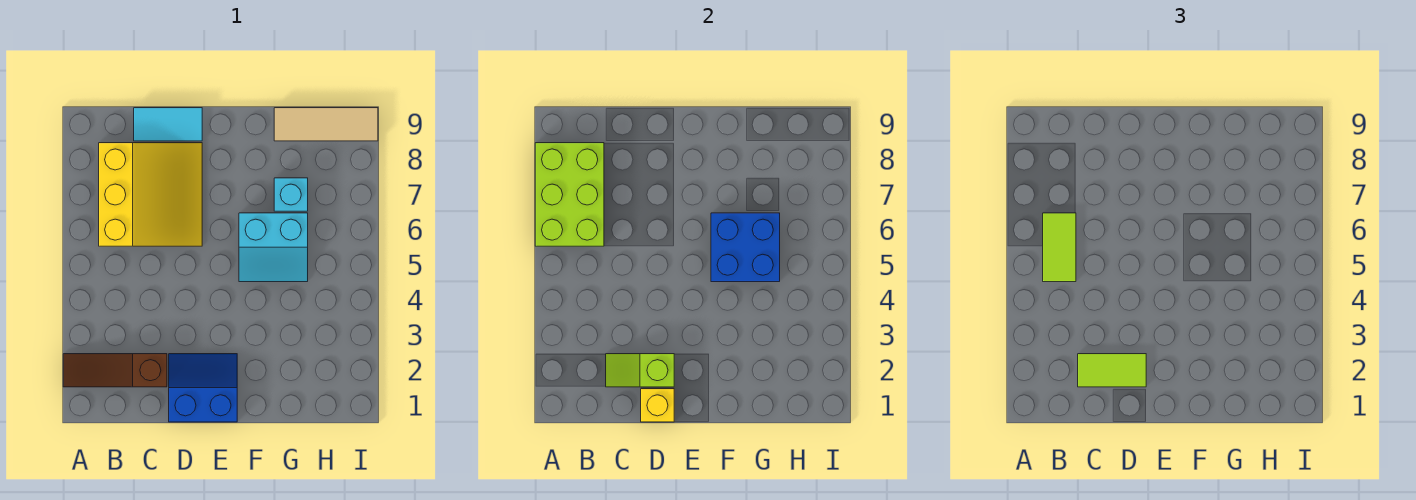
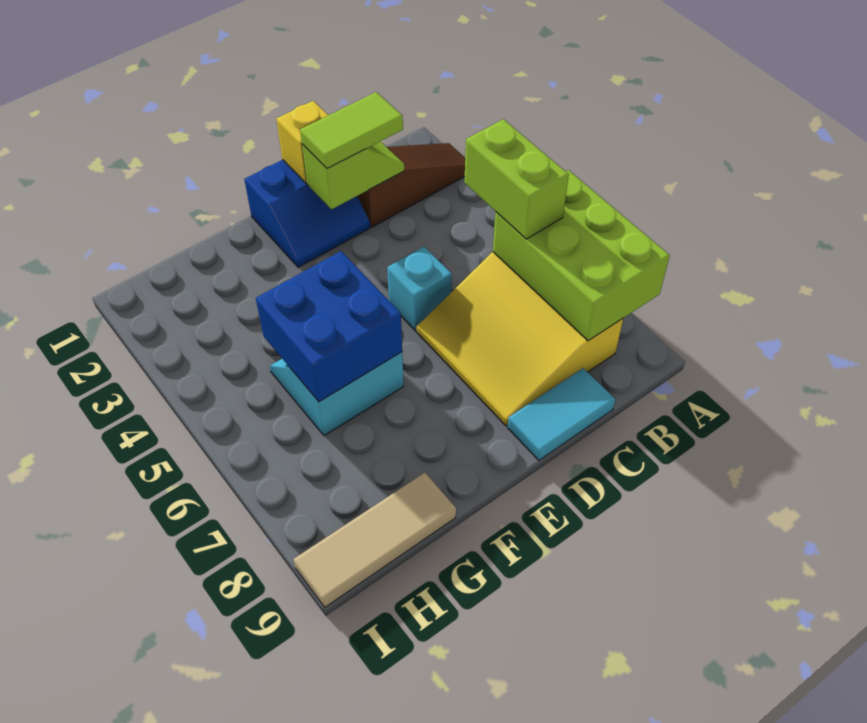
lime tile B5:B6 level 3 -> lime brick B5:B6 level 3
cyan brick G7 level 1 -> cyan brick D5 level 1

